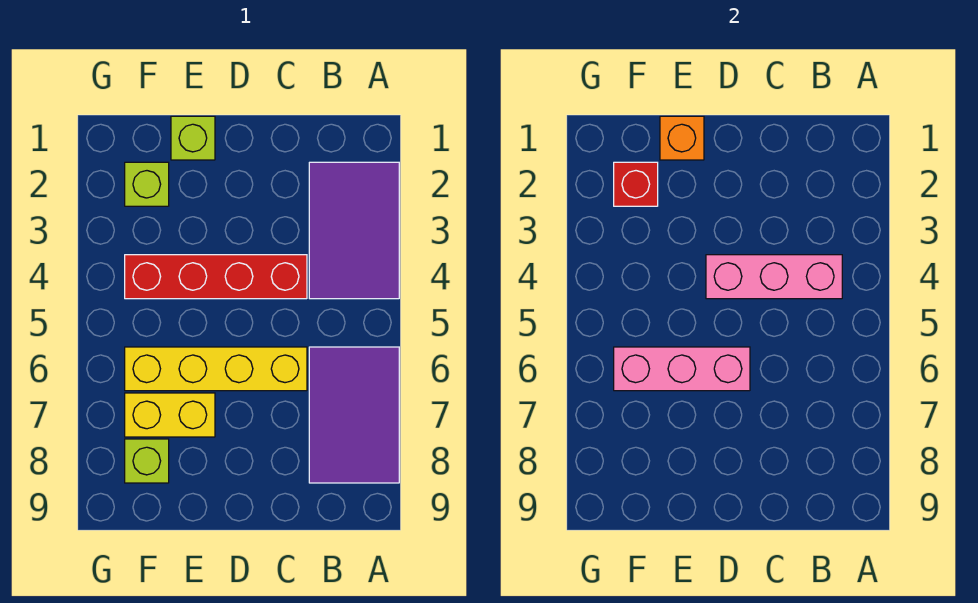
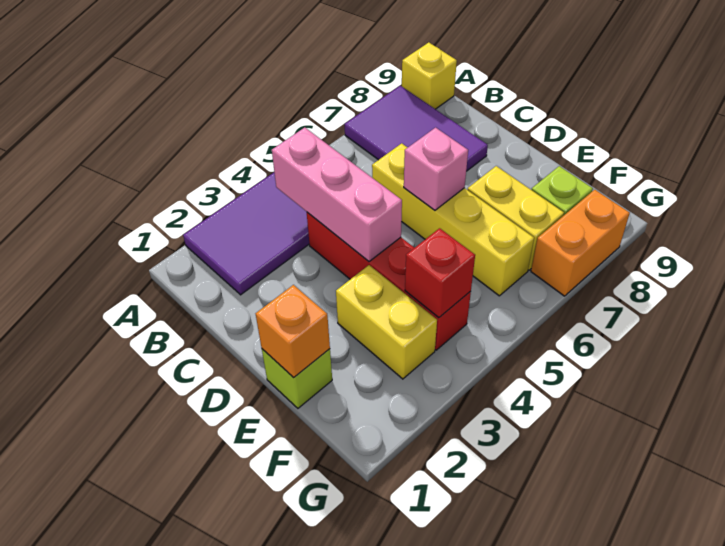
purple tile A6:B8 level 1 -> purple tile A7:C8 level 1
none -> yellow brick A9 level 1
pink brick D6:F6 level 2 -> pink brick D6 level 2
none -> yellow brick E3:F3 level 1
lime brick F2 level 1 -> none
red brick F2 level 2 -> red brick F4 level 2
none -> orange brick G7:G8 level 1

